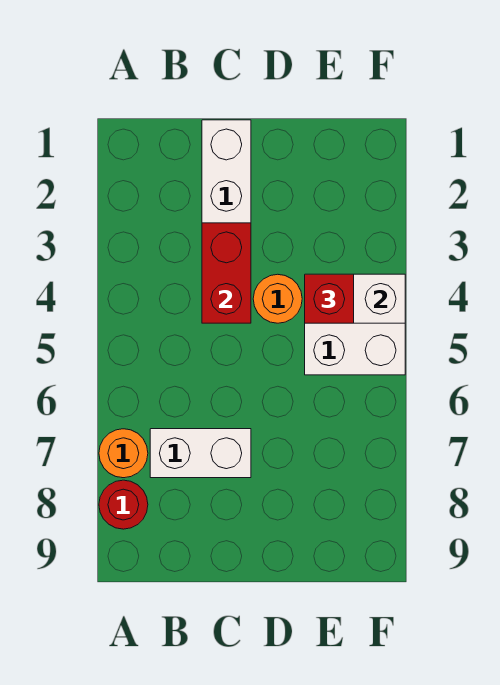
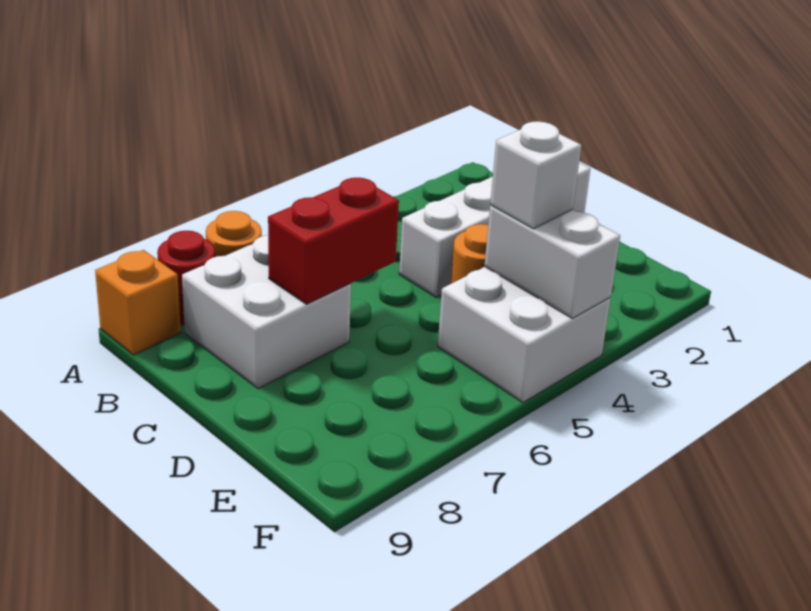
none -> orange brick A9 level 1
white brick B7:C7 level 1 -> white brick B7:C8 level 1
red brick C3:C4 level 2 -> red brick C6:C7 level 2
red brick E4 level 3 -> white brick E4 level 3

